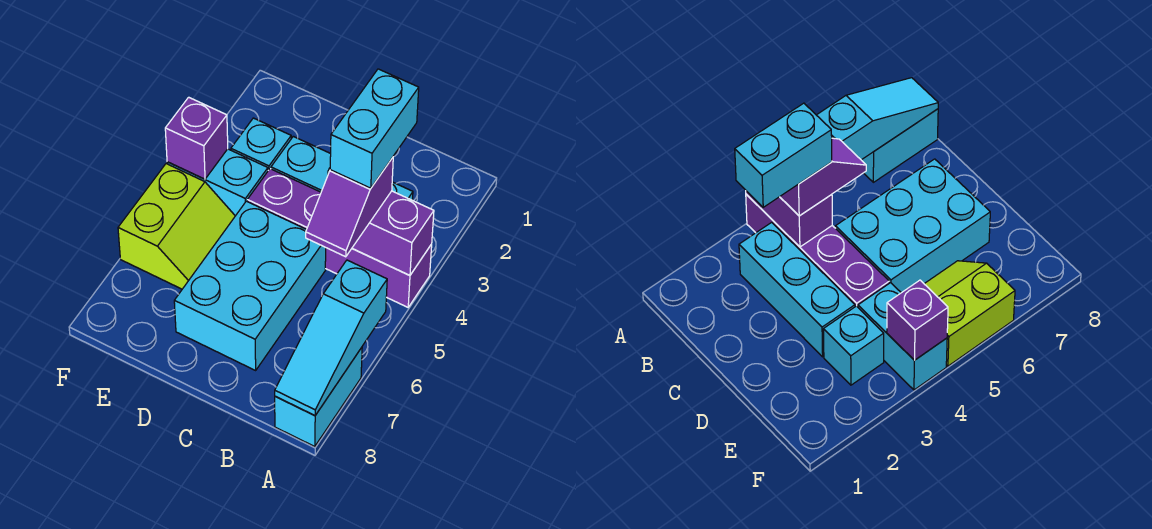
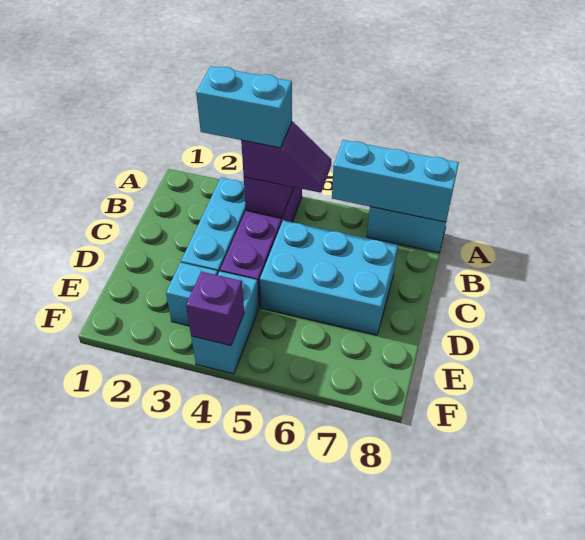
cyan slope A6:A8 level 2 top 6 -> cyan brick A6:A8 level 2
lime slope E5:F6 level 1 top F -> none

